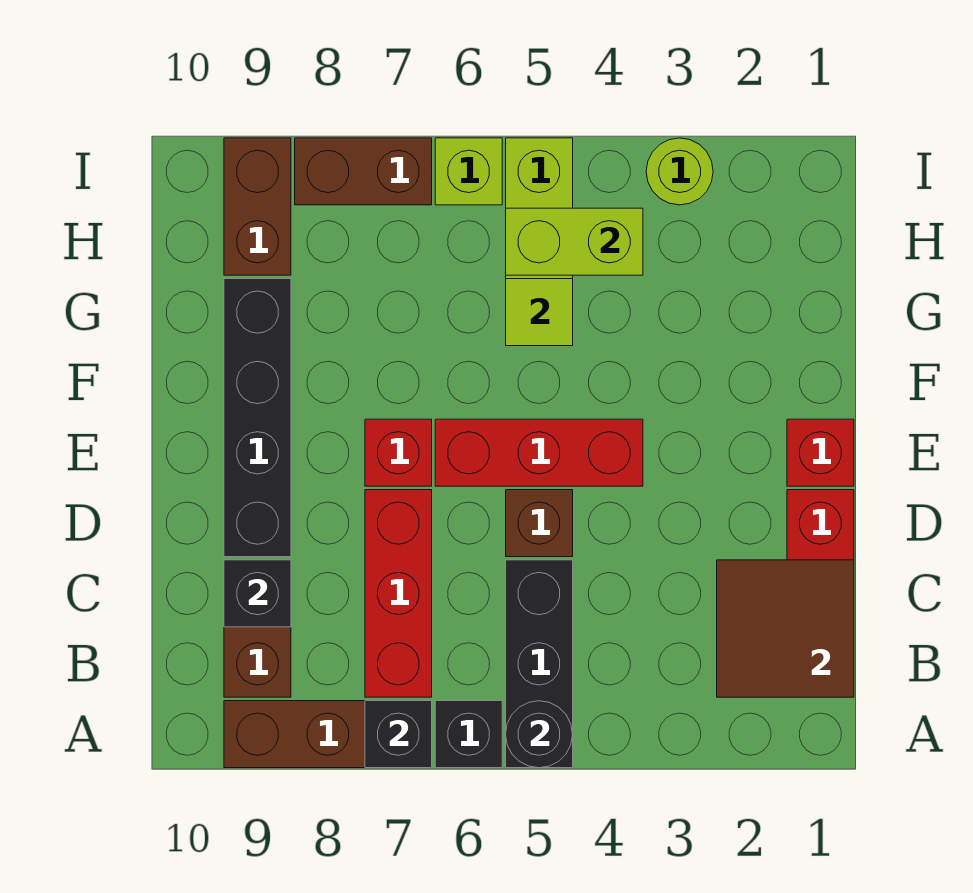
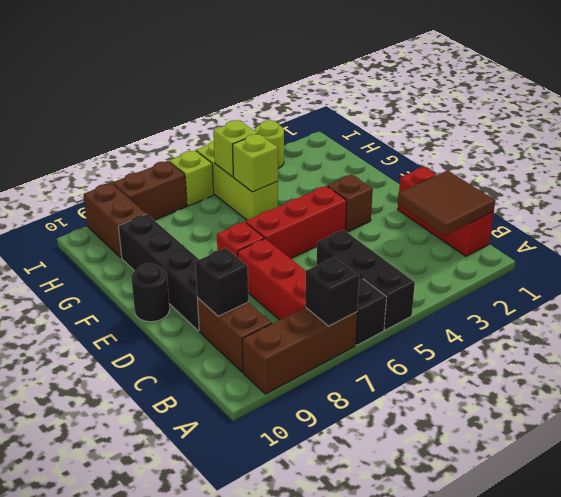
black round brick A5 level 2 -> black round brick E10 level 1
brown brick D5 level 1 -> brown brick E3 level 1
red brick E1 level 1 -> none
lime tile G5 level 2 -> lime brick G5 level 2
lime brick H4:H5 level 2 -> lime brick H5 level 2

